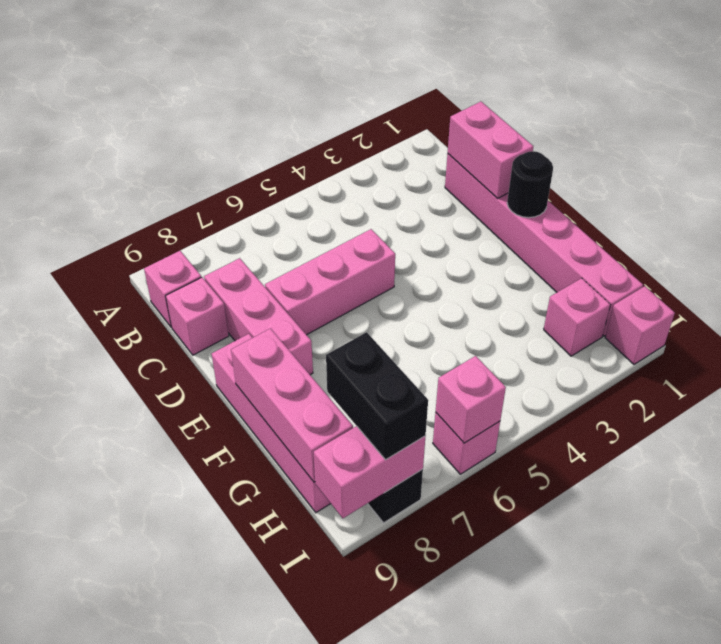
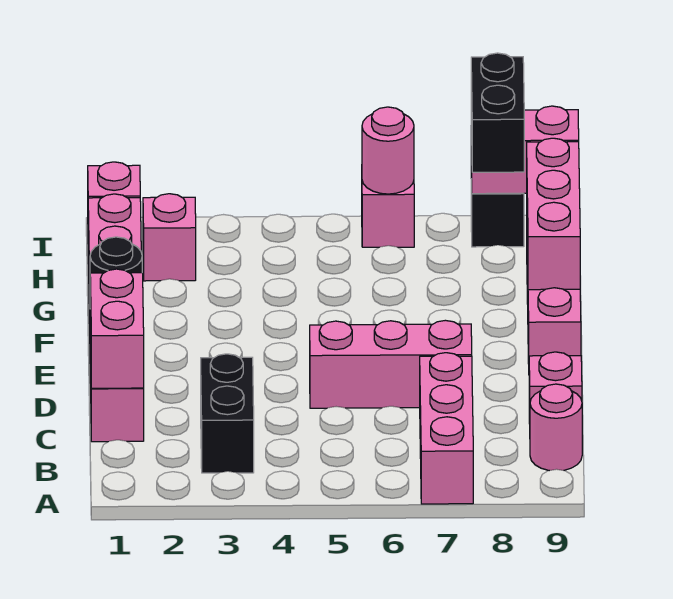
none -> black brick B3:C3 level 1
pink brick B9 level 1 -> pink round brick B9 level 1
pink brick C8:E8 level 1 -> pink brick A7:C7 level 1
pink brick I6 level 2 -> pink round brick I6 level 2

